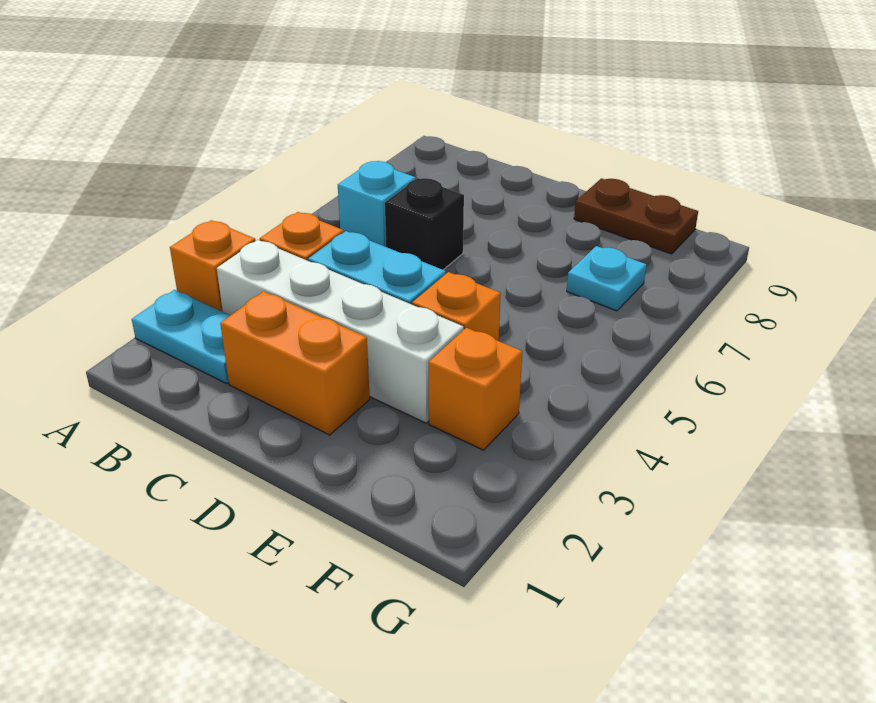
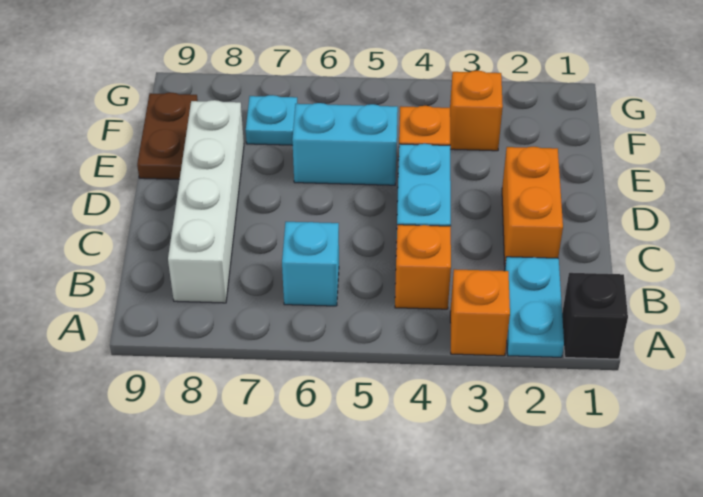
white brick B3:E3 level 1 -> white brick B8:E8 level 1
black brick C6 level 1 -> black brick A1 level 1
none -> cyan brick E5:E6 level 1

